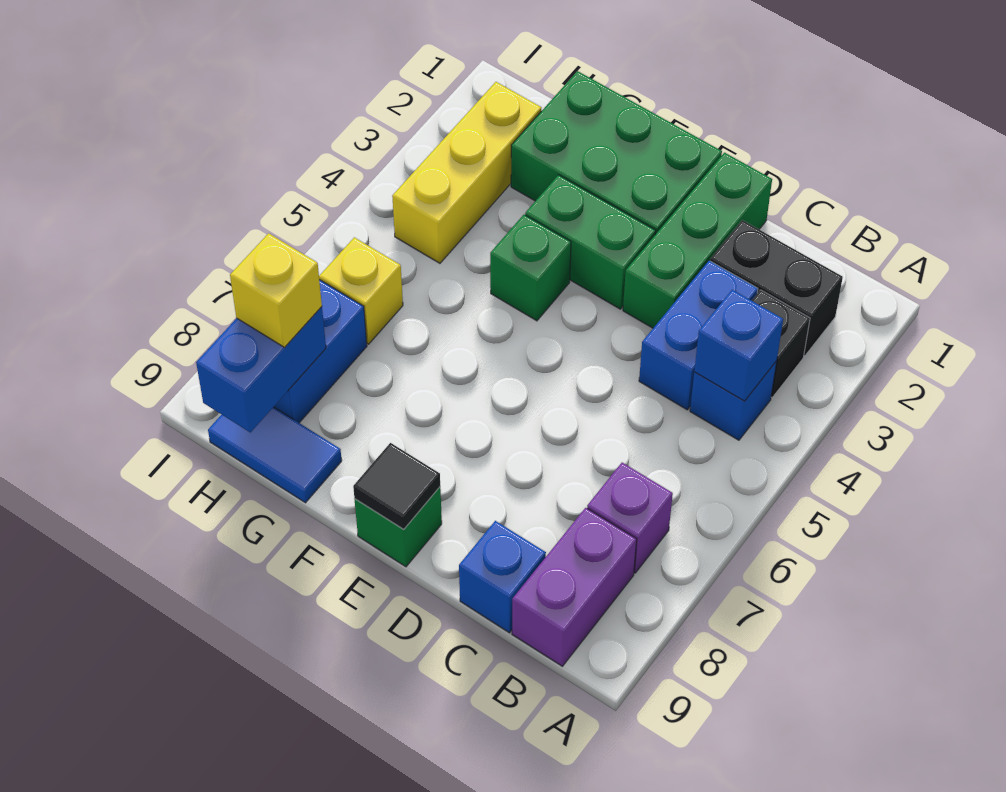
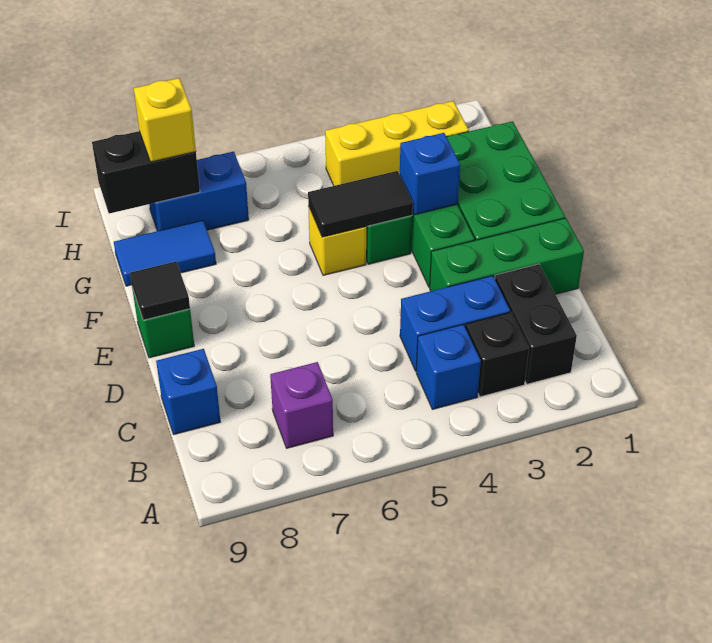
blue brick B4 level 2 -> blue brick F3 level 2
purple brick B8:B9 level 1 -> none
none -> black tile F4:F5 level 2
blue tile G9:H9 level 1 -> blue tile G8:G9 level 1
yellow brick H6 level 1 -> yellow brick F5 level 1
blue brick H8:H9 level 2 -> black brick H8:H9 level 2

